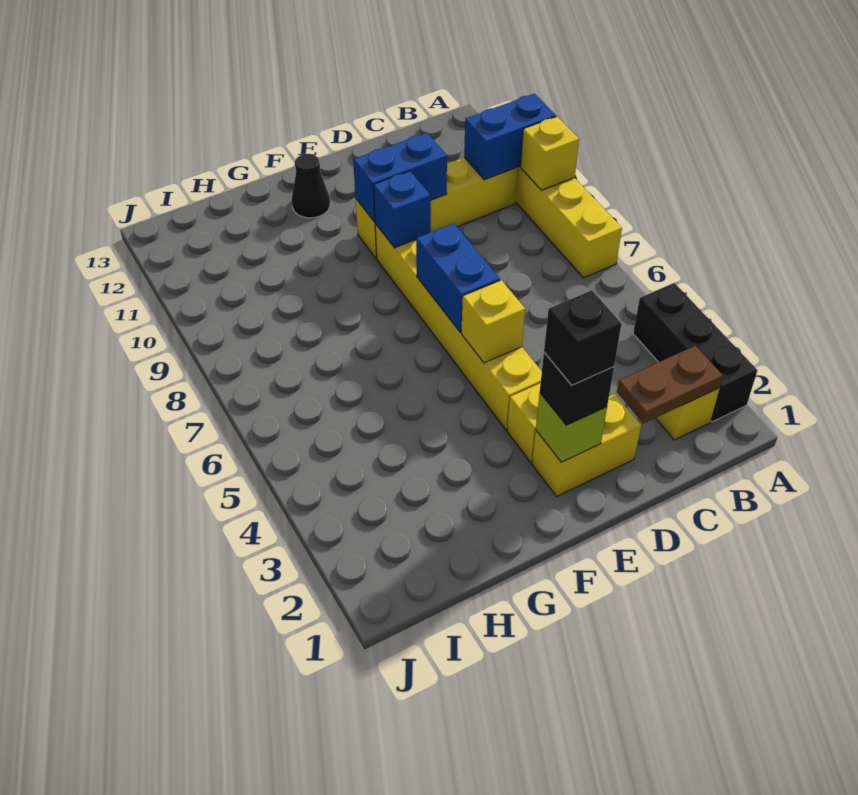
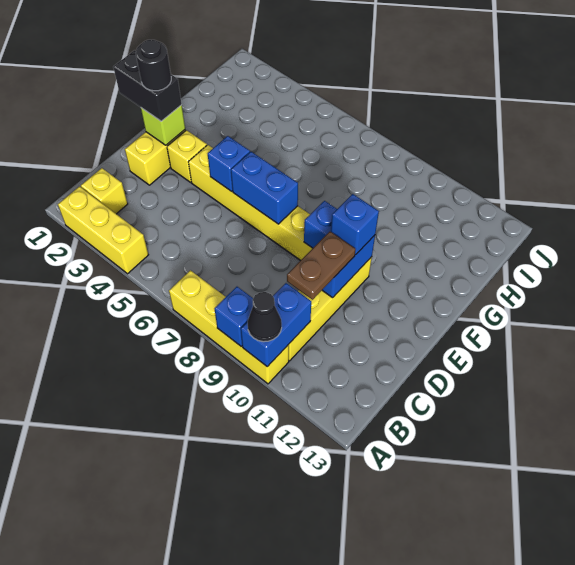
black brick A2:A4 level 1 -> yellow brick A2:A4 level 1
yellow brick A9 level 2 -> blue brick A9 level 2
brown plate B2:C2 level 2 -> brown plate C10:D10 level 3
black brick E2 level 3 -> black brick E1:E2 level 3
black brick E2 level 4 -> black round brick E2 level 4
yellow brick E5 level 2 -> blue brick E5 level 2
none -> blue brick E10 level 3
black cone F12 level 1 -> black cone A10 level 3

